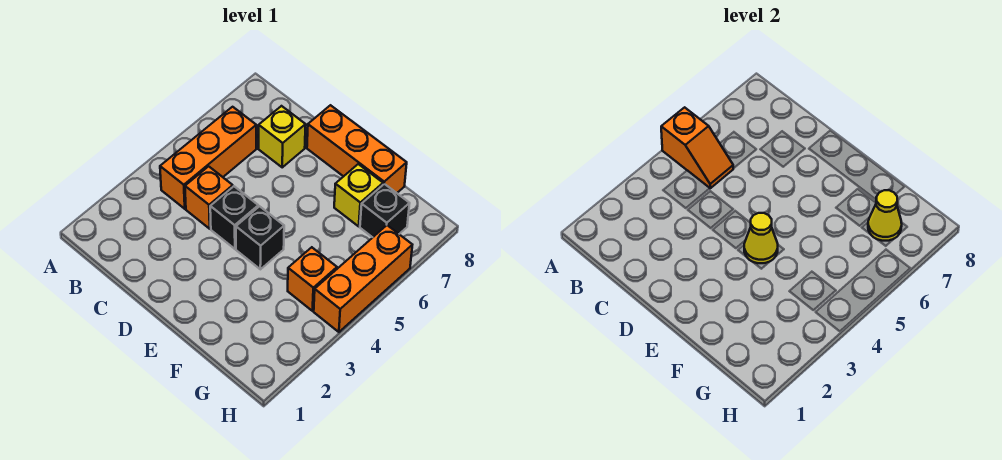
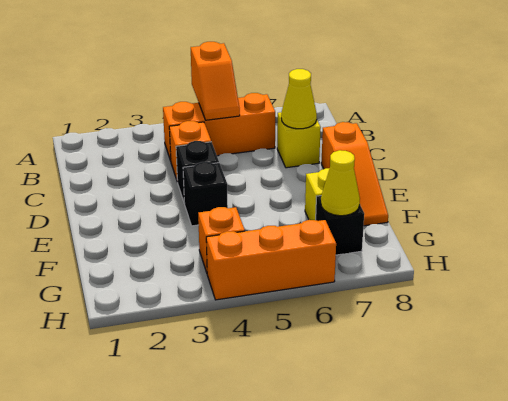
orange brick D8:F8 level 1 -> orange slope D8:F8 level 1 top D
yellow cone E4 level 2 -> yellow cone C7 level 2

